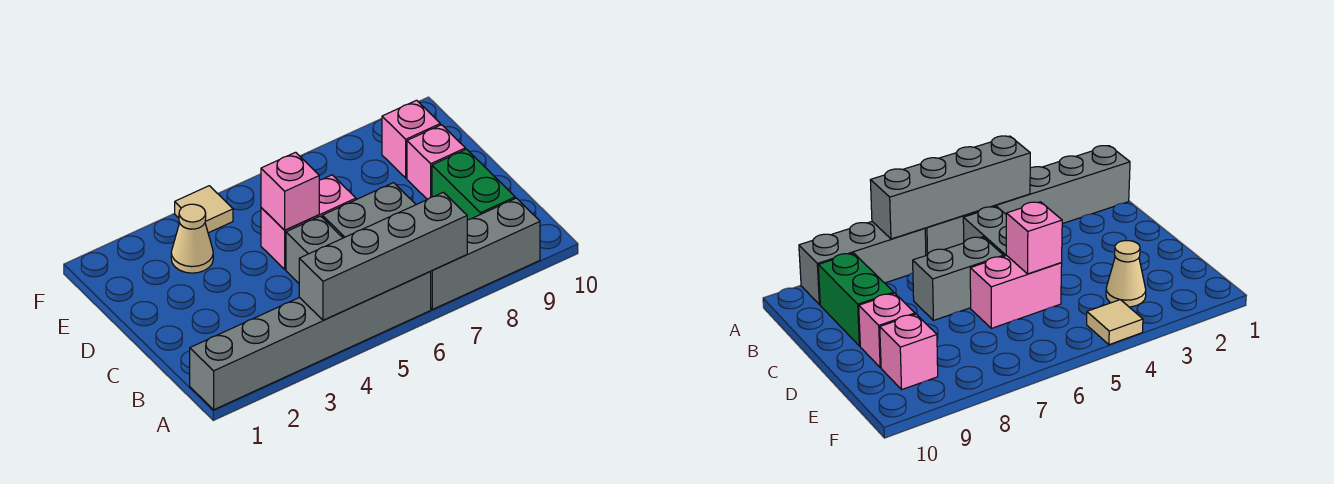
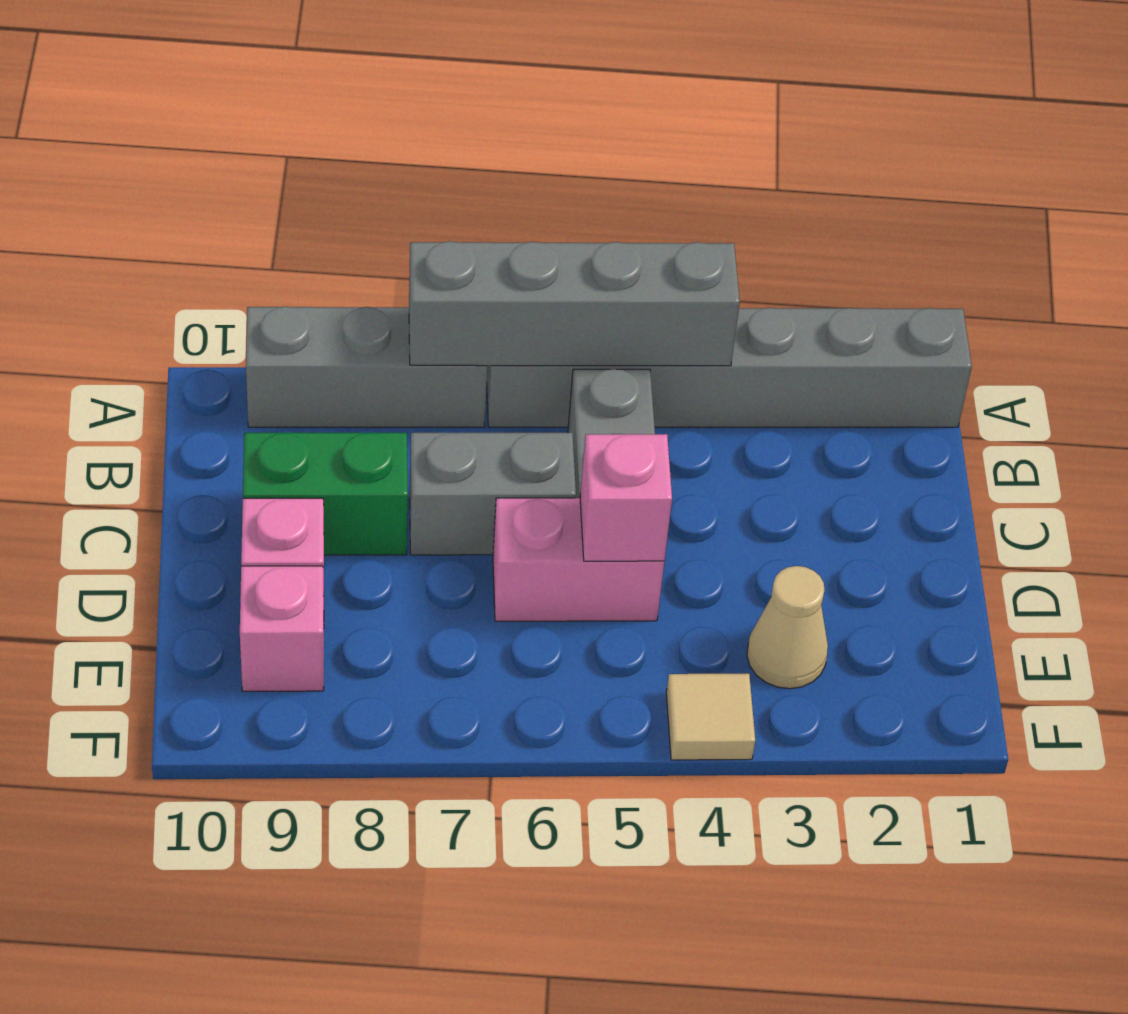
green brick B9:C9 level 1 -> green brick C8:C9 level 1

